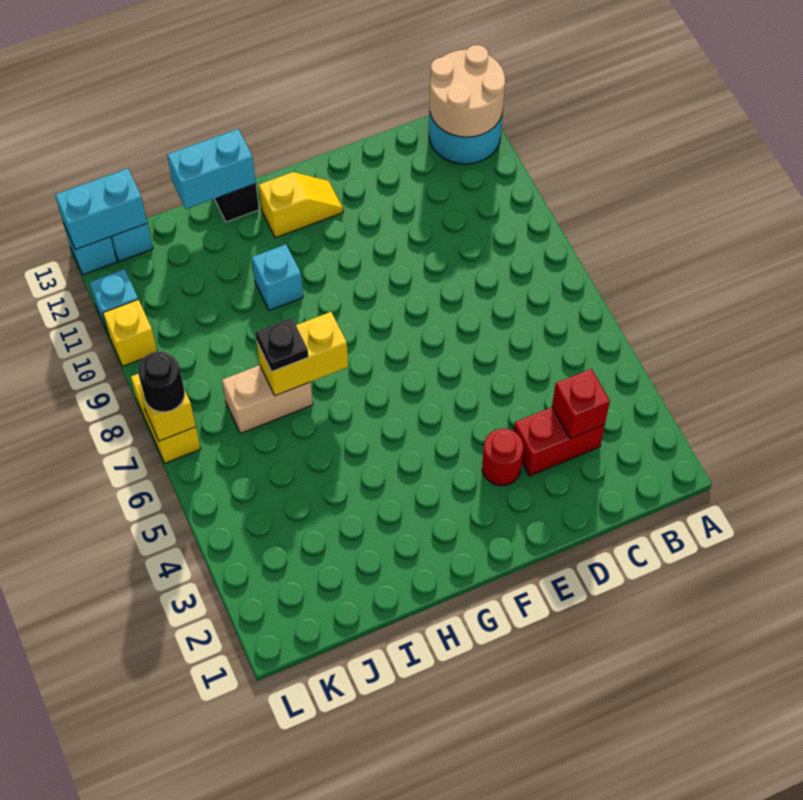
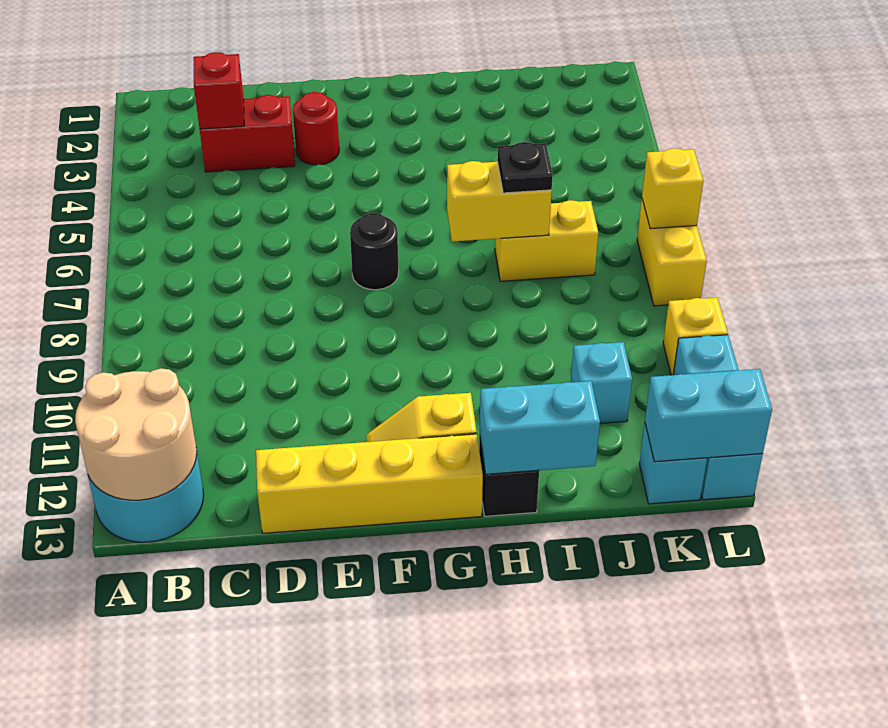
none -> yellow brick D13:G13 level 1
cyan brick H10 level 1 -> cyan brick J11 level 1
tan brick I7:J7 level 1 -> yellow brick I7:J7 level 1
black round brick L7 level 3 -> black round brick F7 level 1

